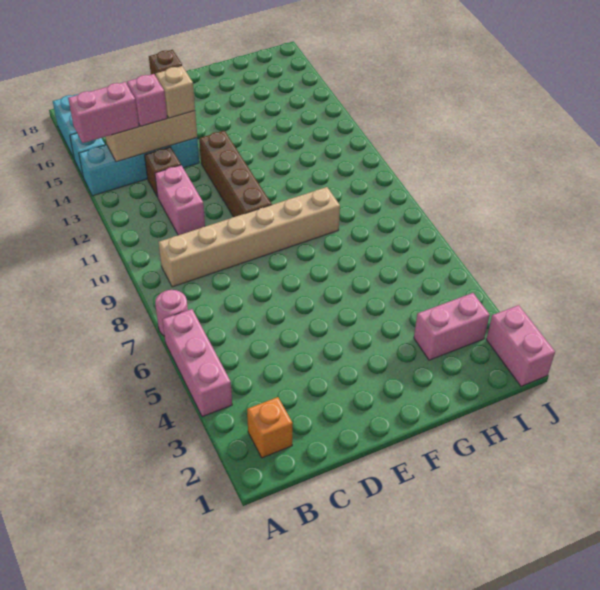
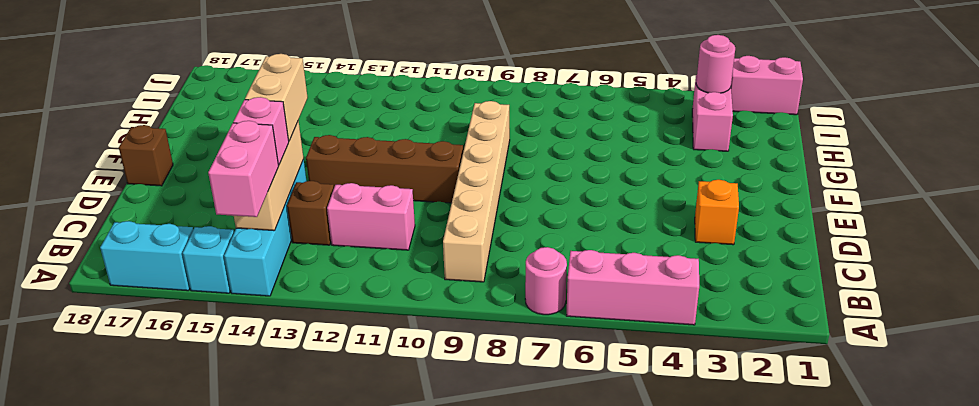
orange brick B2 level 1 -> orange brick D3 level 1
tan brick D14 level 3 -> tan brick D14:E14 level 3
none -> pink round brick I3 level 2

